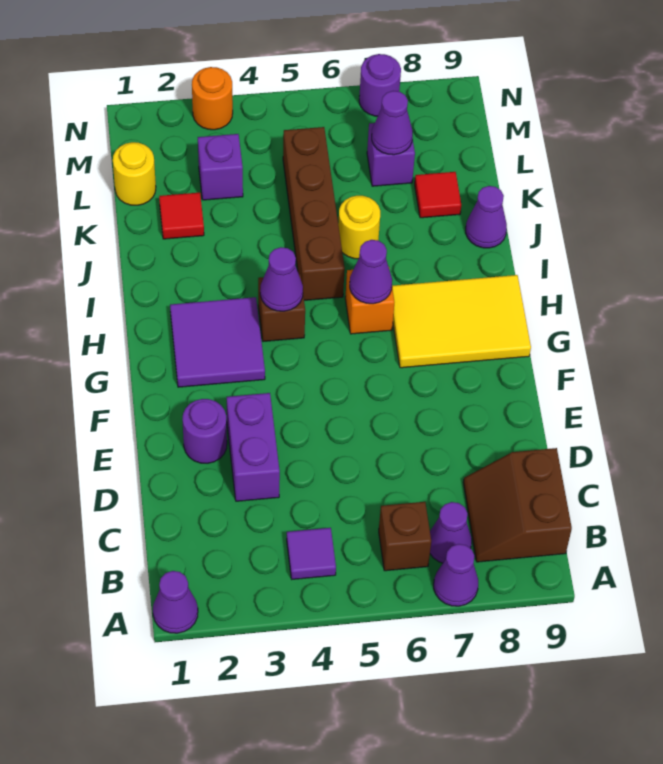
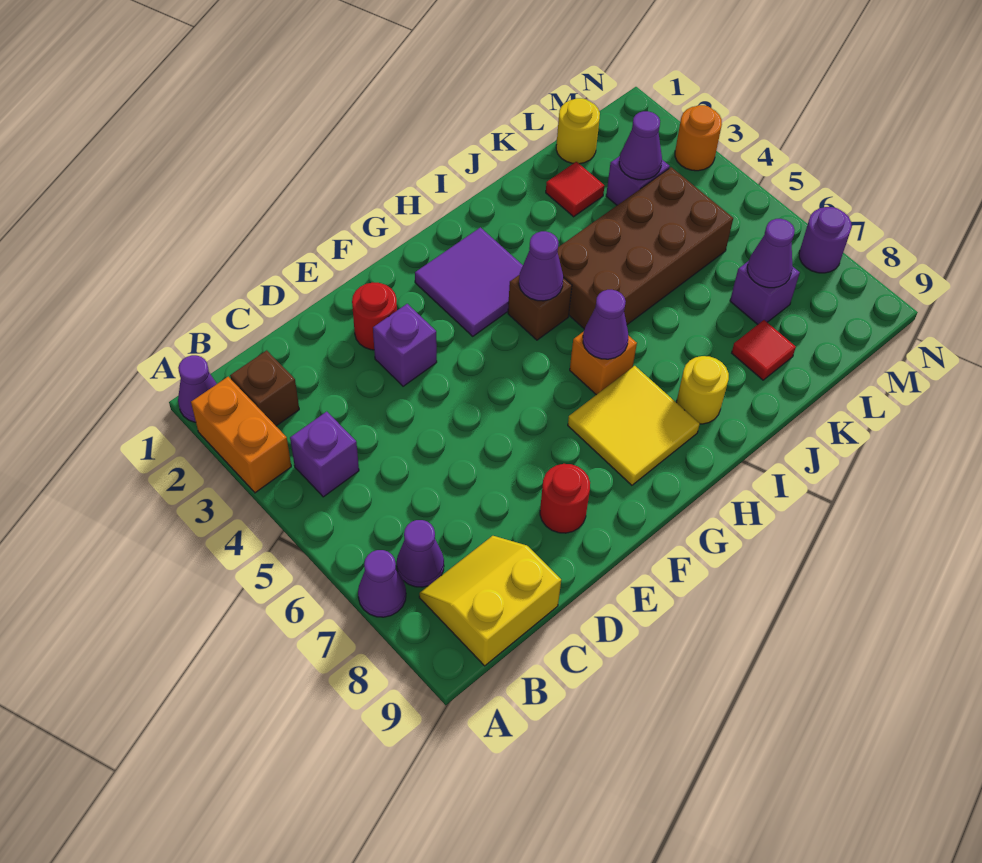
none -> orange brick A2:A3 level 1
purple tile B4 level 1 -> purple brick B4 level 1
brown brick B6 level 1 -> brown brick B2 level 1
brown slope B8:C9 level 1 top 9 -> yellow slope B8:C9 level 1 top 9
purple brick D3:E3 level 1 -> purple brick E3 level 1
purple round brick E2 level 1 -> red round brick E2 level 1
none -> red round brick E8 level 1
yellow tile G7:H9 level 1 -> yellow tile G7:H8 level 1
brown brick I5:L5 level 1 -> brown brick I4:L5 level 1
yellow round brick J6 level 1 -> yellow round brick I8 level 1
purple cone J9 level 1 -> purple cone L3 level 2

